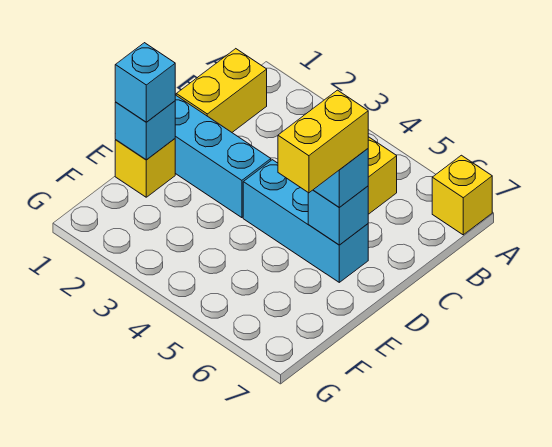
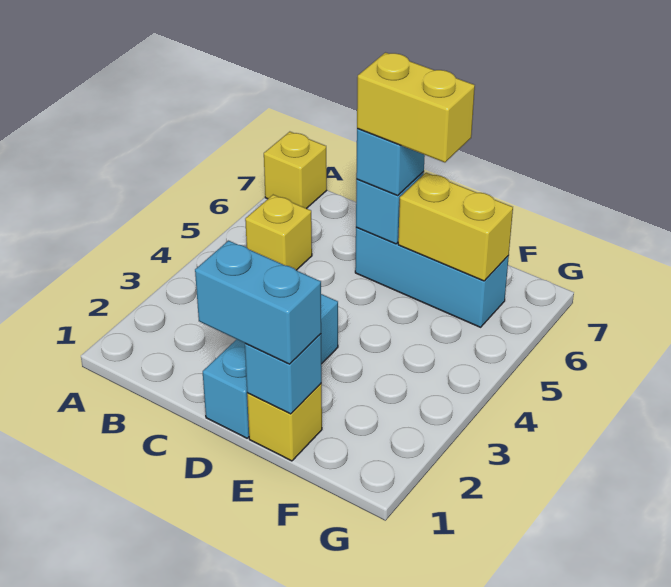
yellow brick B1:C1 level 1 -> yellow brick E6:F6 level 2
cyan brick D4:D6 level 1 -> cyan brick D6:F6 level 1
cyan brick E1 level 3 -> cyan brick D1:E1 level 3

